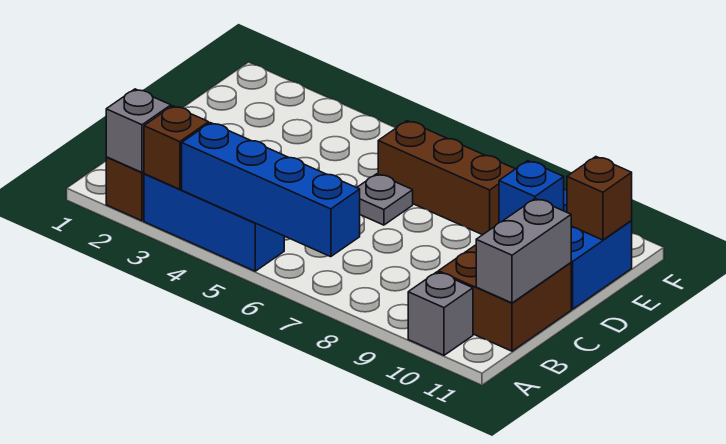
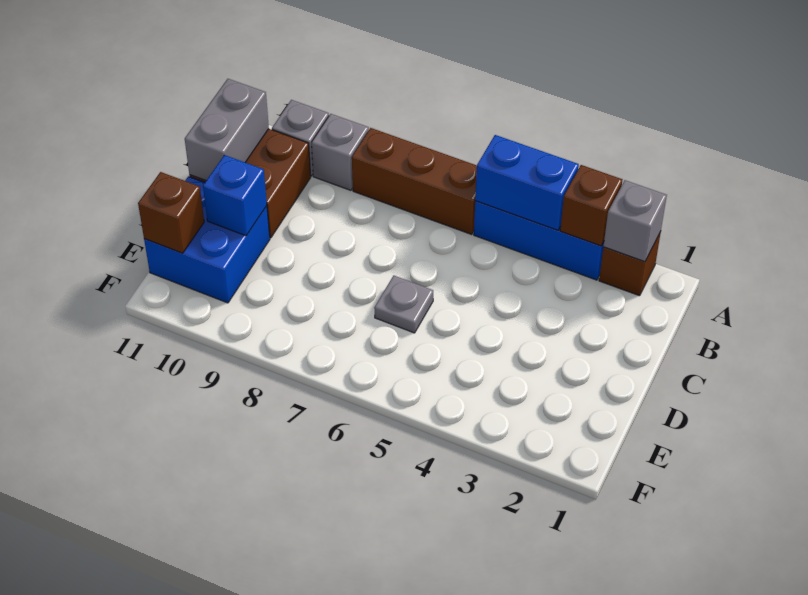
blue brick A4:A7 level 2 -> blue brick A4:A5 level 2
none -> grey brick A9 level 1
brown brick E6:E8 level 1 -> brown brick A6:A8 level 1

